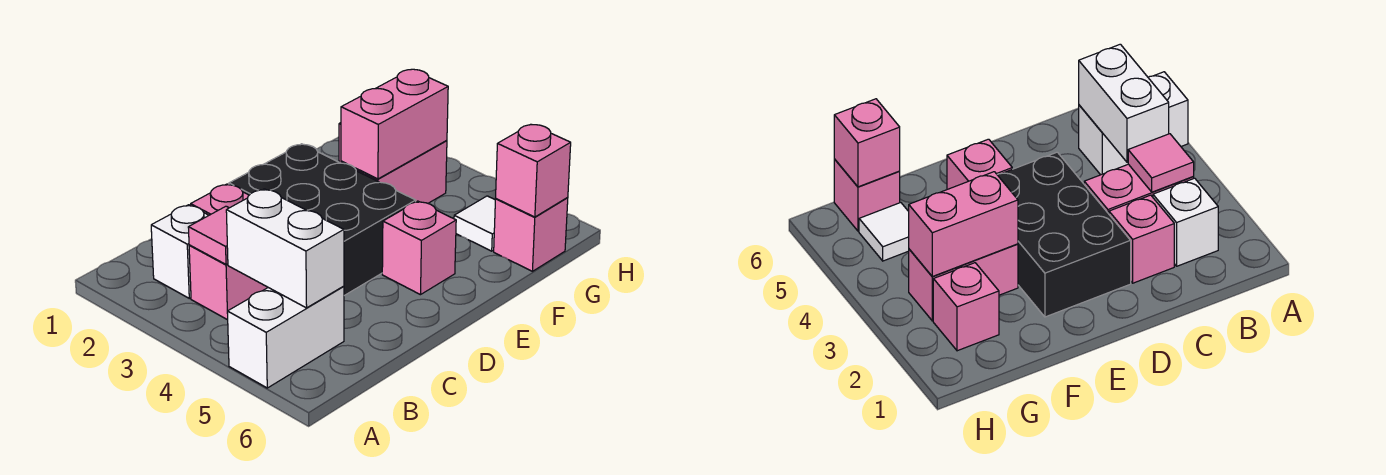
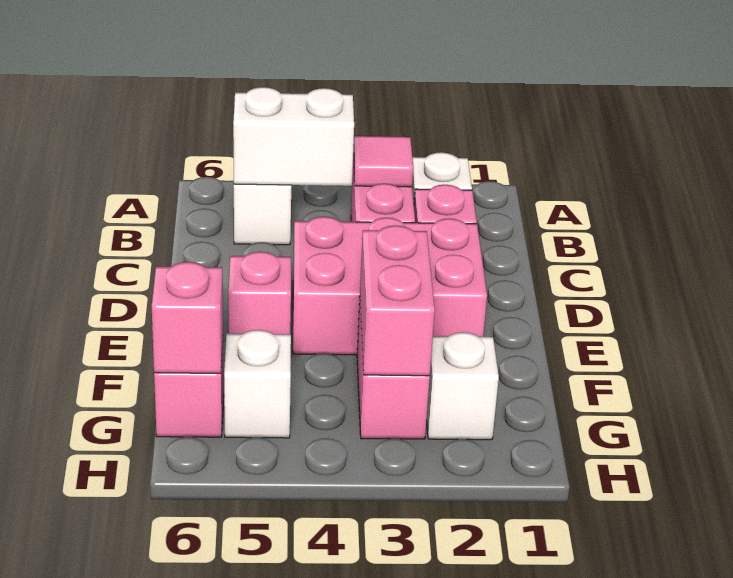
black brick D2:E4 level 1 -> pink brick D2:E4 level 1
pink brick G2 level 1 -> white brick G2 level 1
white tile G5 level 1 -> white brick G5 level 1

